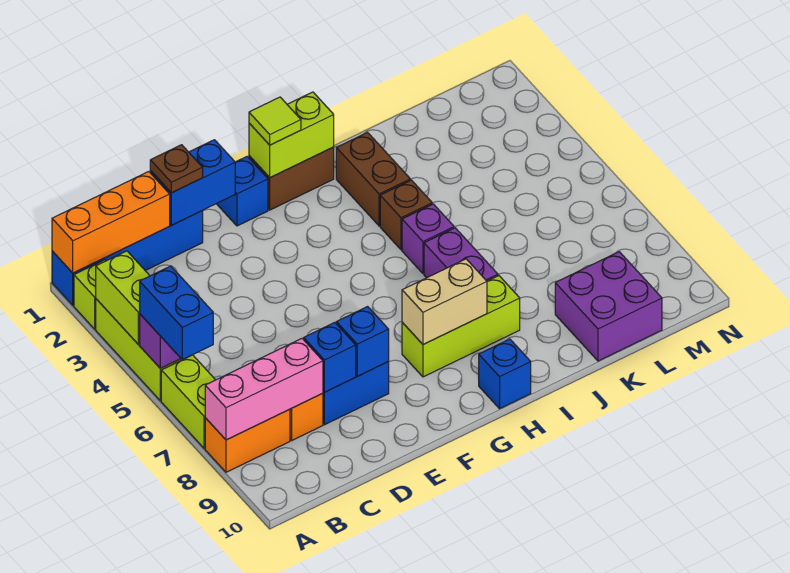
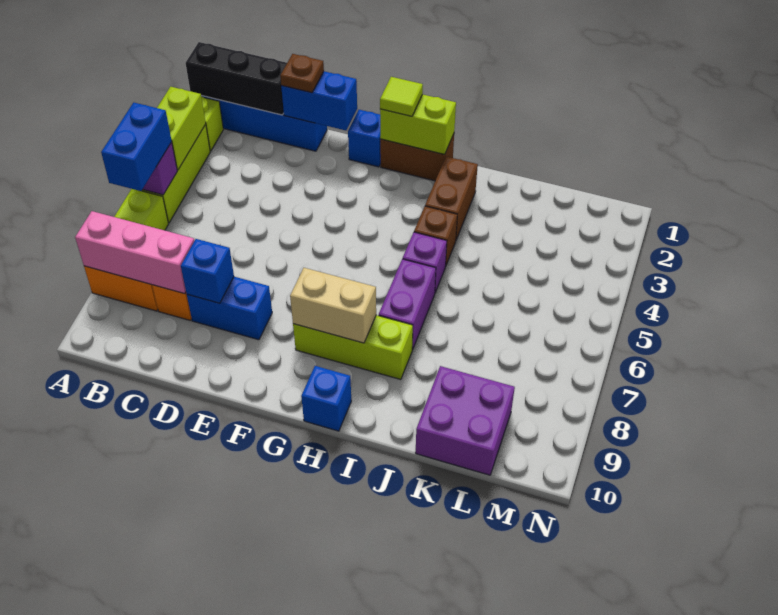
orange brick A1:C1 level 2 -> black brick A1:C1 level 2
blue brick E8 level 2 -> none

